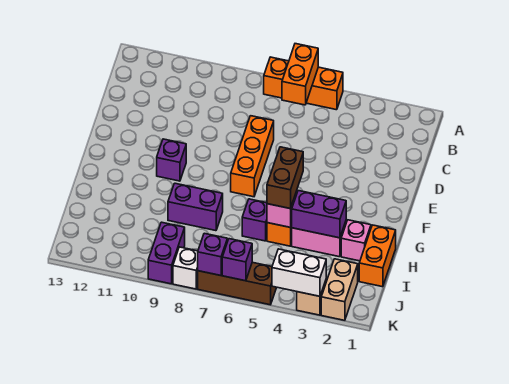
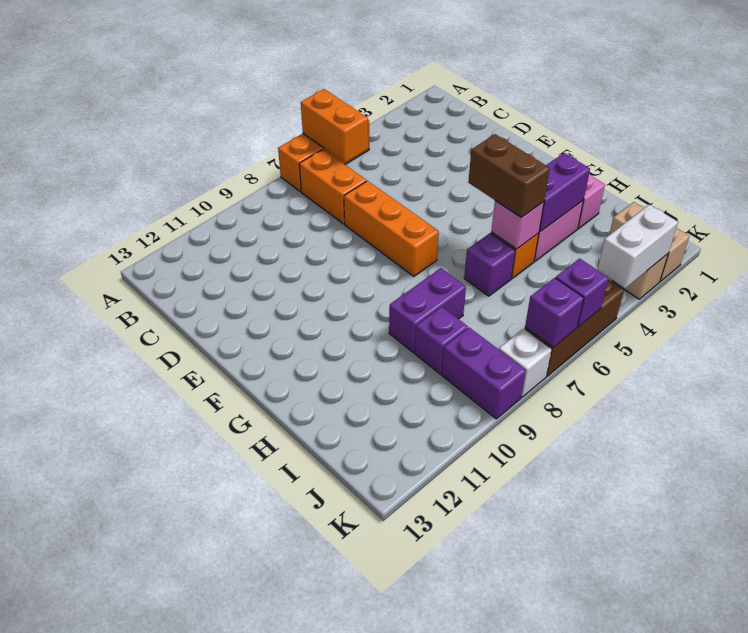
purple brick F10 level 1 -> purple brick I9 level 1
orange brick H1:I1 level 1 -> orange brick B7:C7 level 1

